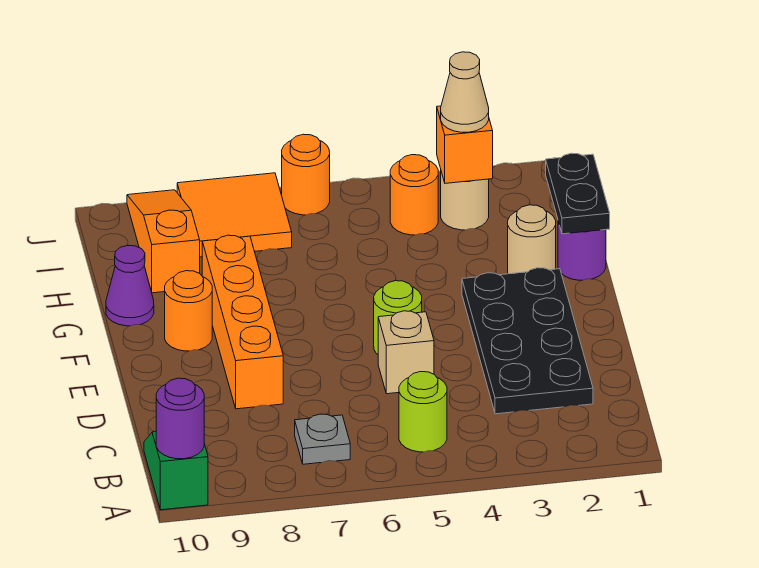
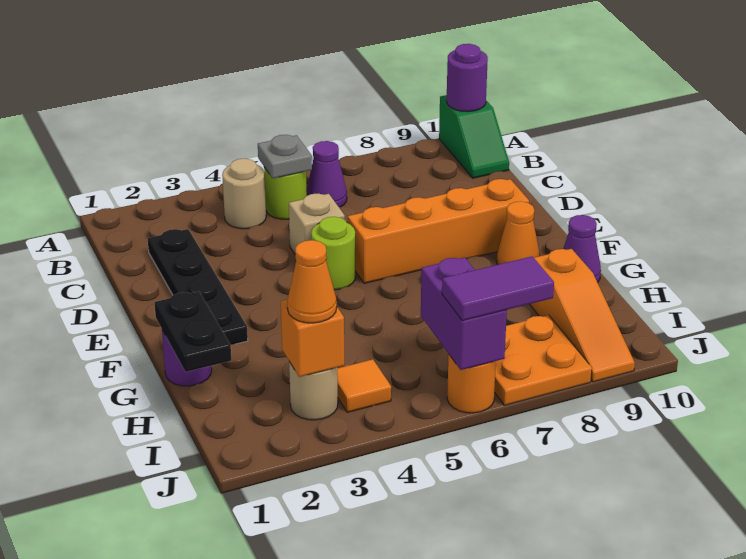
none -> purple cone B6 level 1
grey plate B7 level 1 -> grey plate B5 level 2
black plate C2:F3 level 1 -> black plate C2:F2 level 1
orange brick D8:G8 level 1 -> orange brick E6:E9 level 1
orange round brick F9 level 1 -> orange cone F9 level 1
tan round brick G2 level 1 -> tan round brick B4 level 1
tan cone I3 level 3 -> orange cone I3 level 3
orange round brick I4 level 1 -> orange tile I4 level 1
none -> purple brick I6:J6 level 2
orange tile I7:J8 level 1 -> orange plate I7:J8 level 1
none -> purple tile J6:J7 level 3

